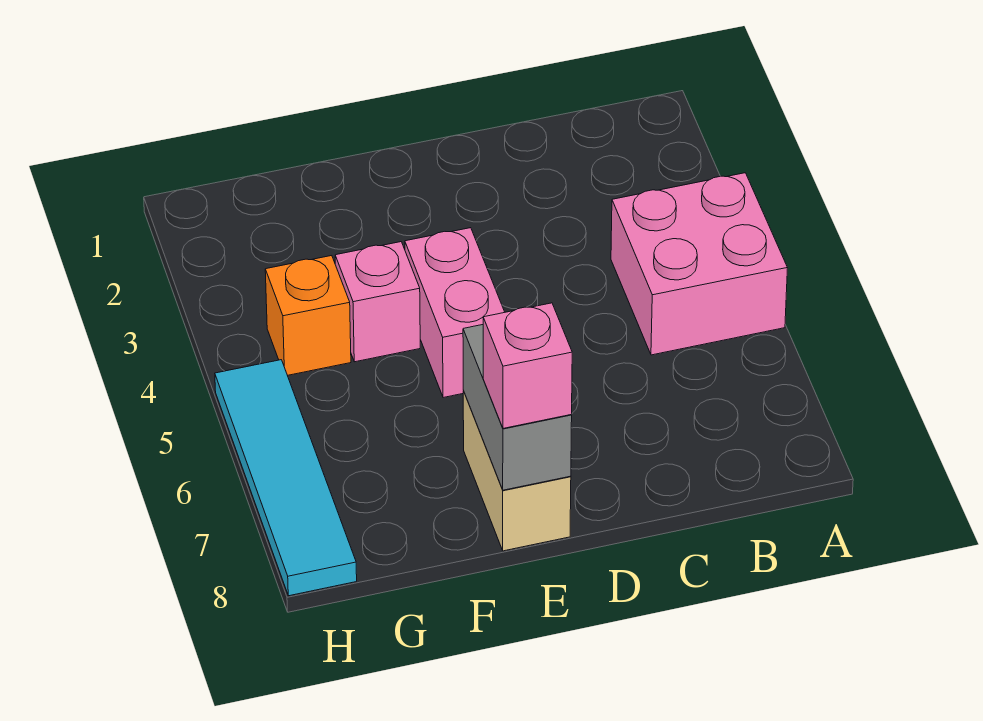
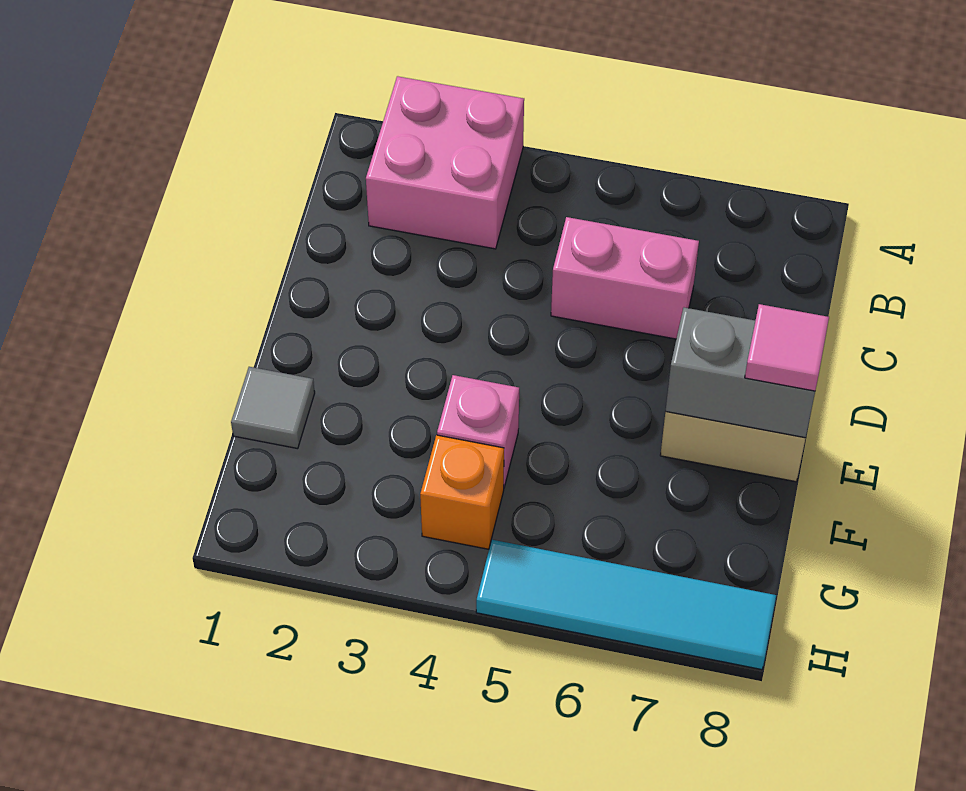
pink brick A4:B5 level 1 -> pink brick A2:B3 level 1
pink brick E4:E5 level 1 -> pink brick C5:C6 level 1
pink brick E8 level 3 -> pink tile E8 level 3
none -> grey tile F1 level 1

